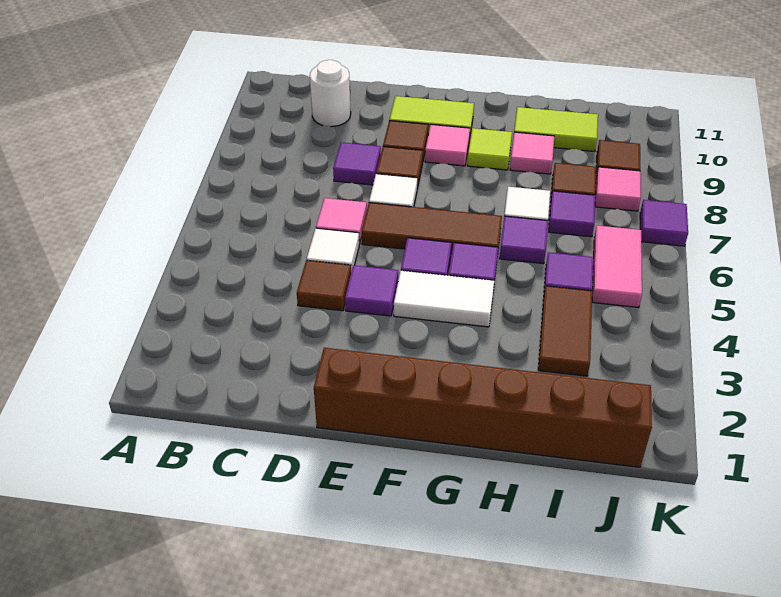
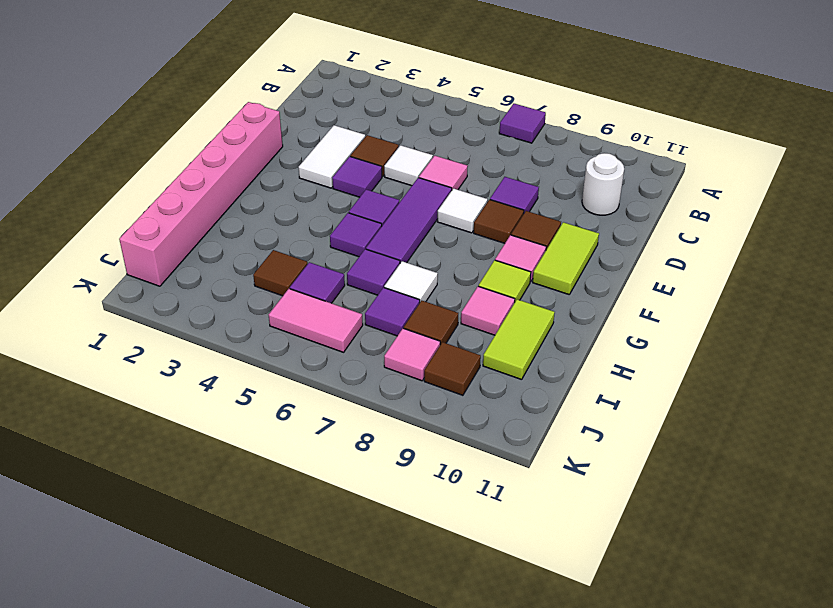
brown brick E1:J1 level 1 -> pink brick E1:J1 level 1
brown tile E6:G6 level 1 -> purple tile E6:G6 level 1
white tile F4:G4 level 1 -> white tile D3:E3 level 1
brown tile I3:I4 level 1 -> brown tile I4 level 1
purple tile K7 level 1 -> purple tile A7 level 1

